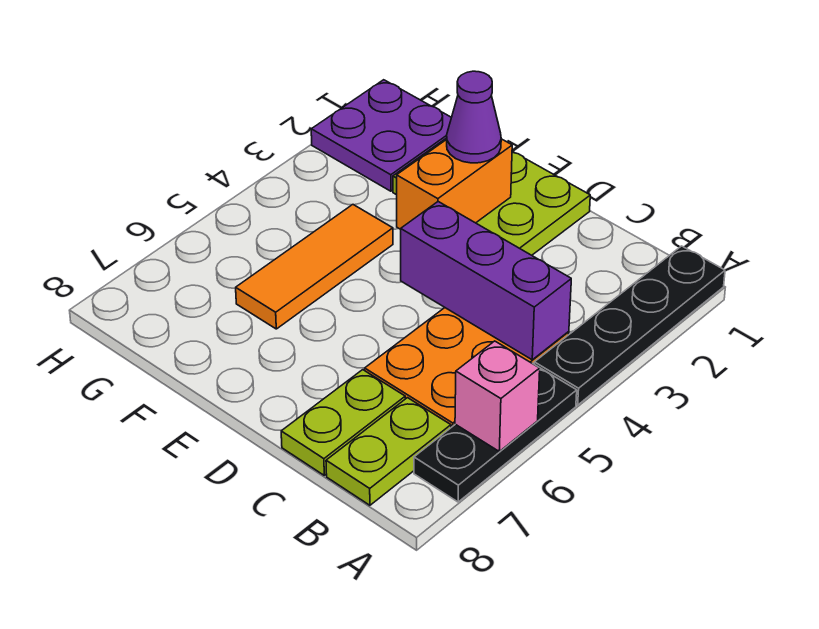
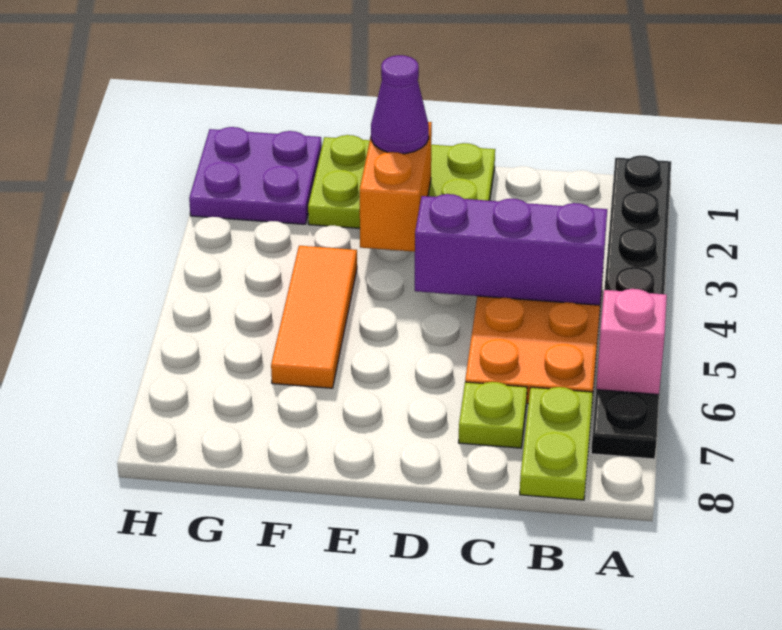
lime plate C7:C8 level 1 -> lime plate C7 level 1

